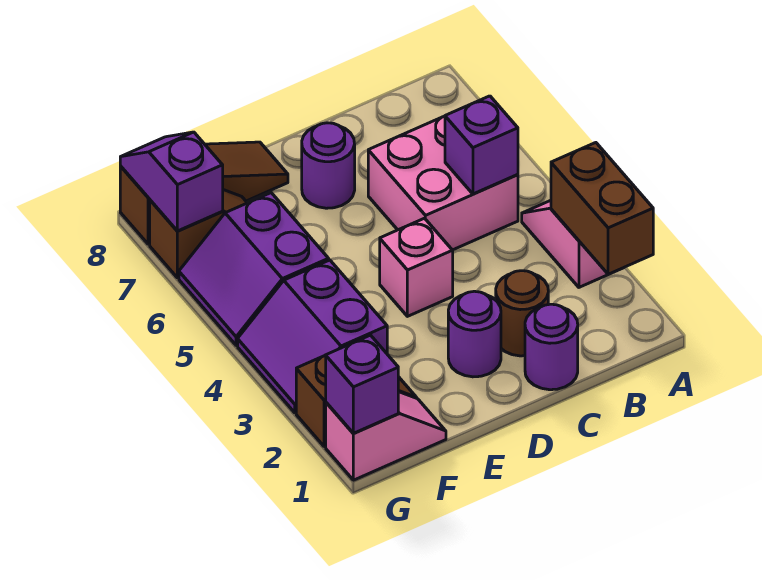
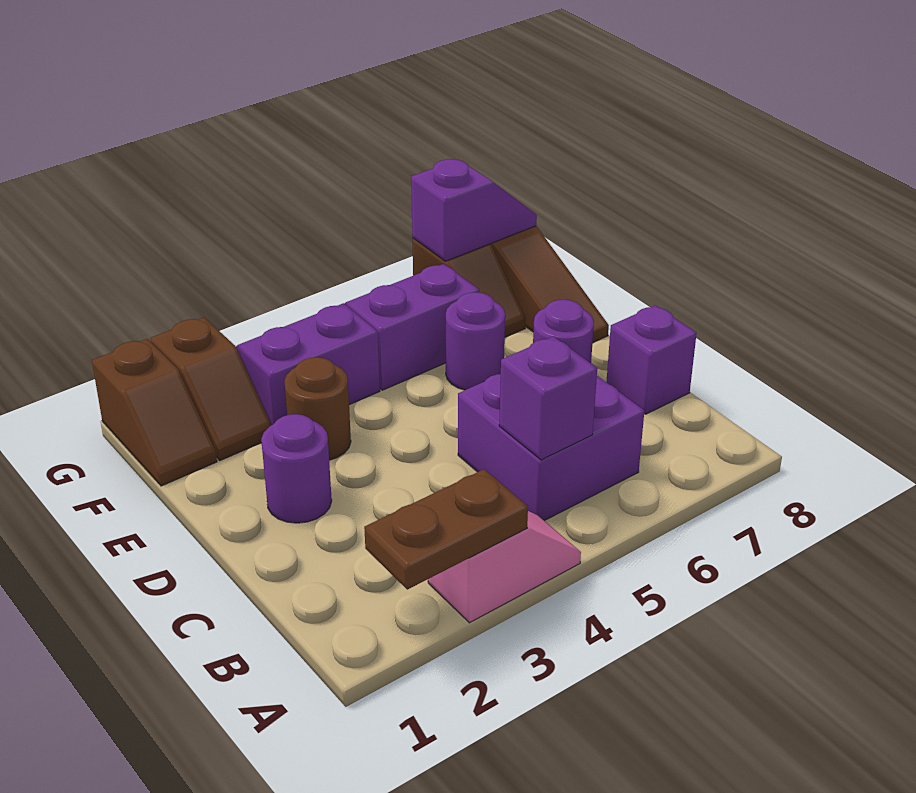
brown brick A2:A3 level 2 -> brown plate A2:A3 level 2
pink brick B5:C6 level 1 -> purple brick B5:C6 level 1
purple round brick C1 level 1 -> purple round brick E6 level 1
brown round brick C2 level 1 -> brown round brick E3 level 1
pink brick D4 level 1 -> none
pink slope F1:G1 level 1 top G -> brown slope F1:G1 level 1 top G
purple brick G1 level 2 -> purple brick C8 level 1

